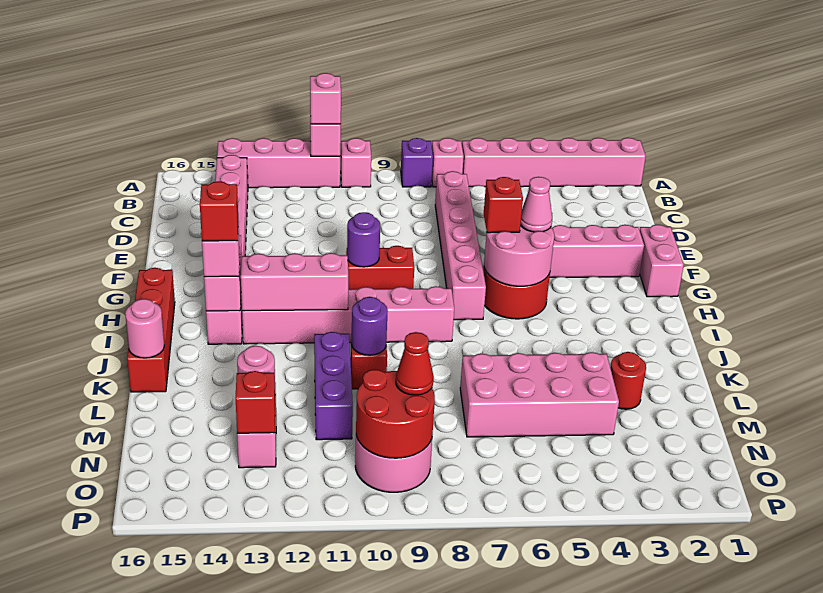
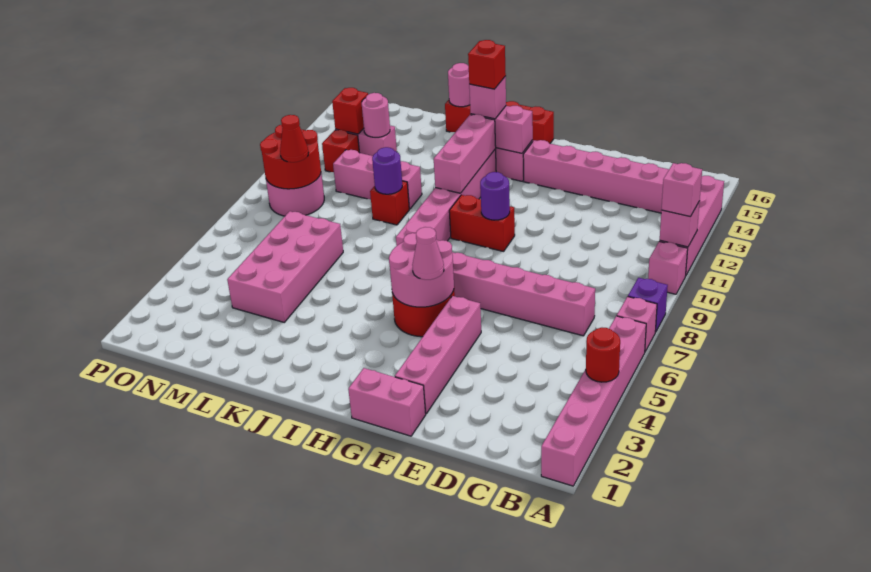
red brick G6 level 3 -> red brick N12 level 1
red brick G9:G10 level 1 -> red brick G10:H10 level 1
purple brick K11:M11 level 1 -> pink brick K11:M11 level 1
red round brick L3 level 1 -> red round brick A4 level 2

